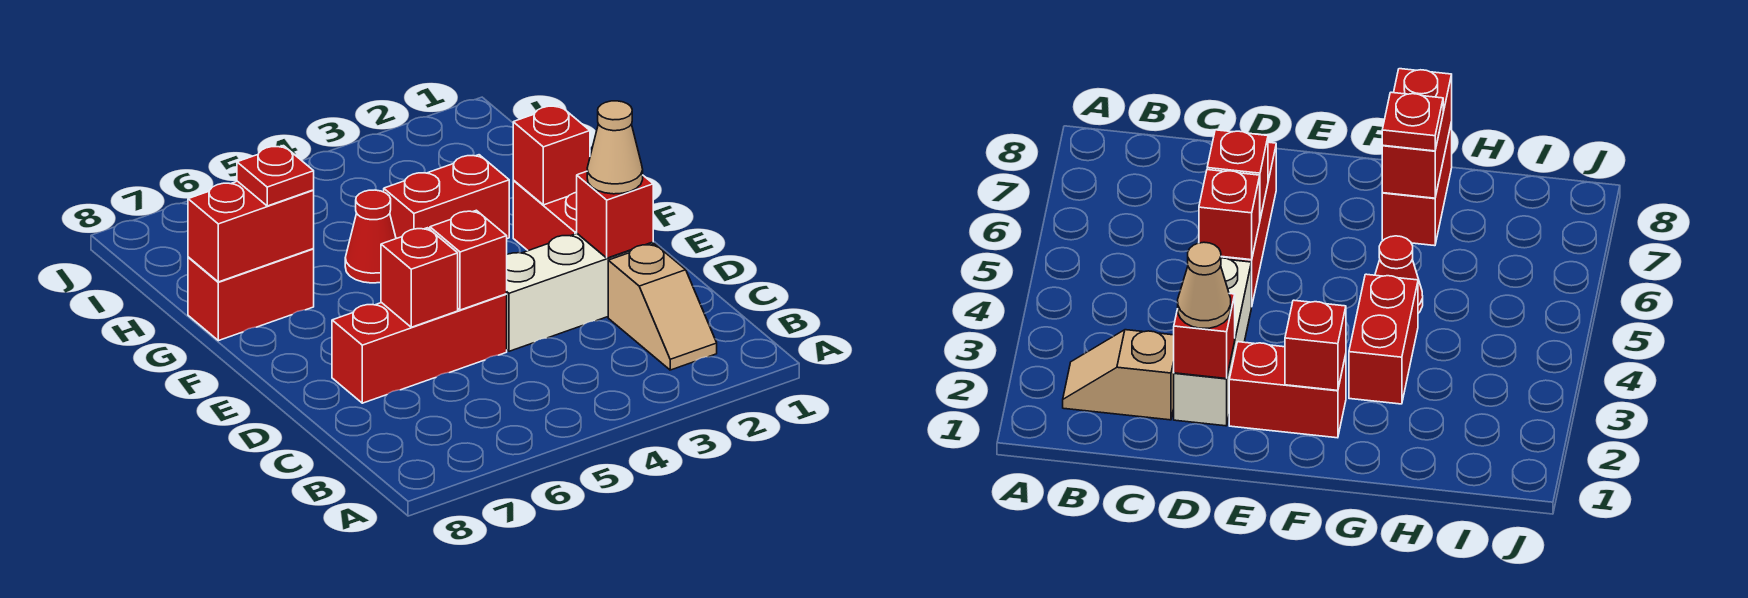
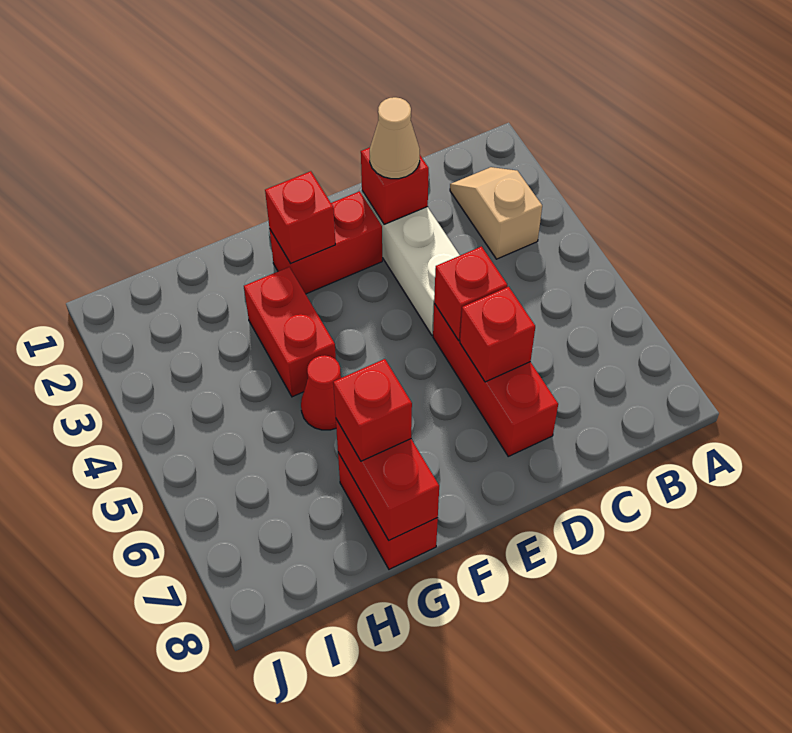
tan slope B2:C2 level 1 top C -> tan slope B2:B3 level 1 top 3
red plate G7 level 3 -> red brick G7 level 3

